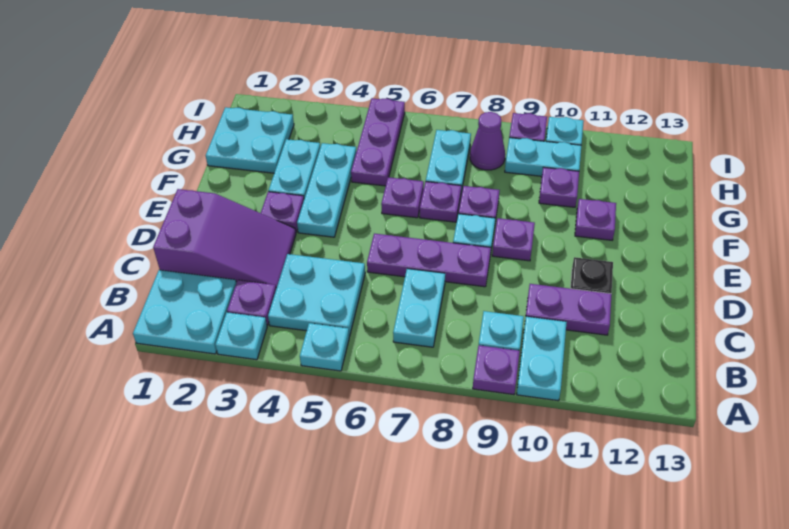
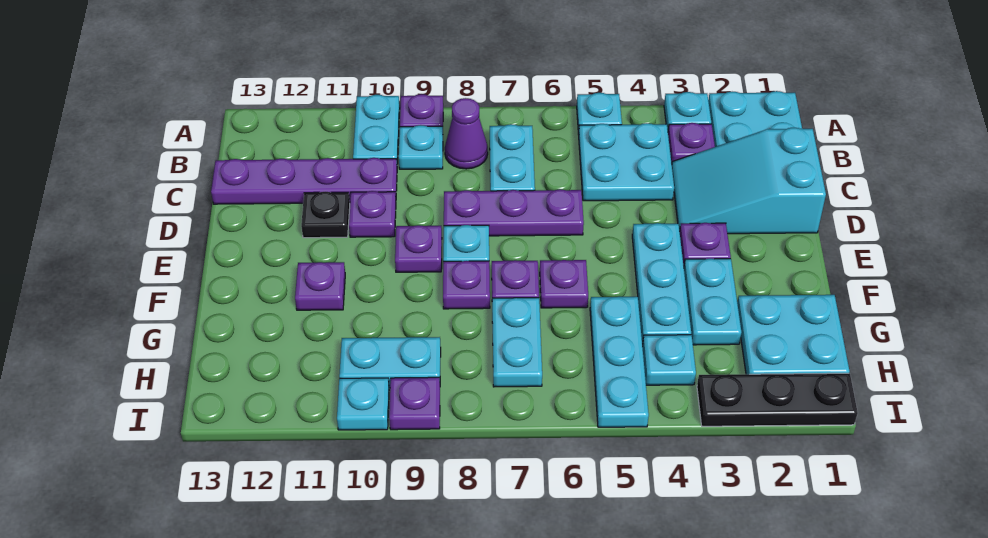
purple slope C1:D3 level 1 top 1 -> cyan slope C1:D3 level 1 top 1
purple plate C10:C11 level 1 -> purple plate C10:C13 level 1
purple plate G5:I5 level 1 -> cyan plate G5:I5 level 1
purple plate G10 level 1 -> purple plate D10 level 1
none -> cyan plate H4 level 1
purple cone H8 level 1 -> purple cone B8 level 1
none -> black plate I1:I3 level 1

